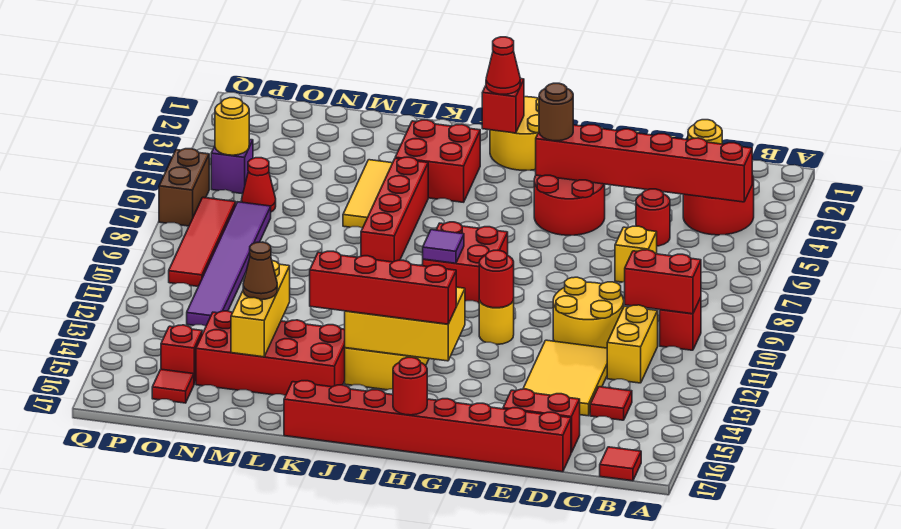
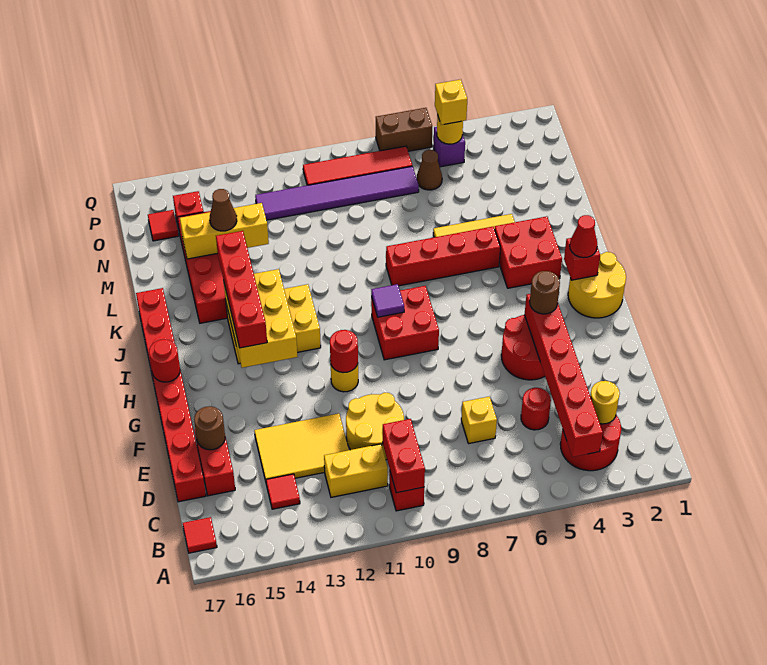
none -> brown round brick E16 level 2
red cone O6 level 1 -> brown cone O6 level 1
none -> yellow brick P5 level 3

